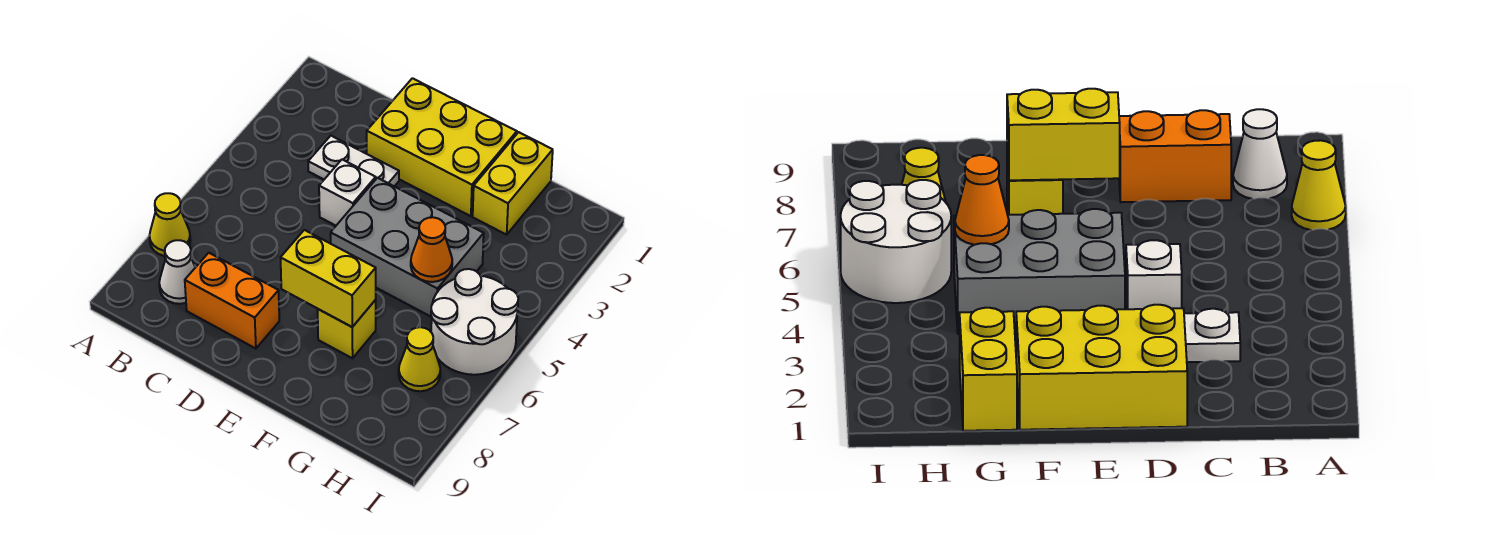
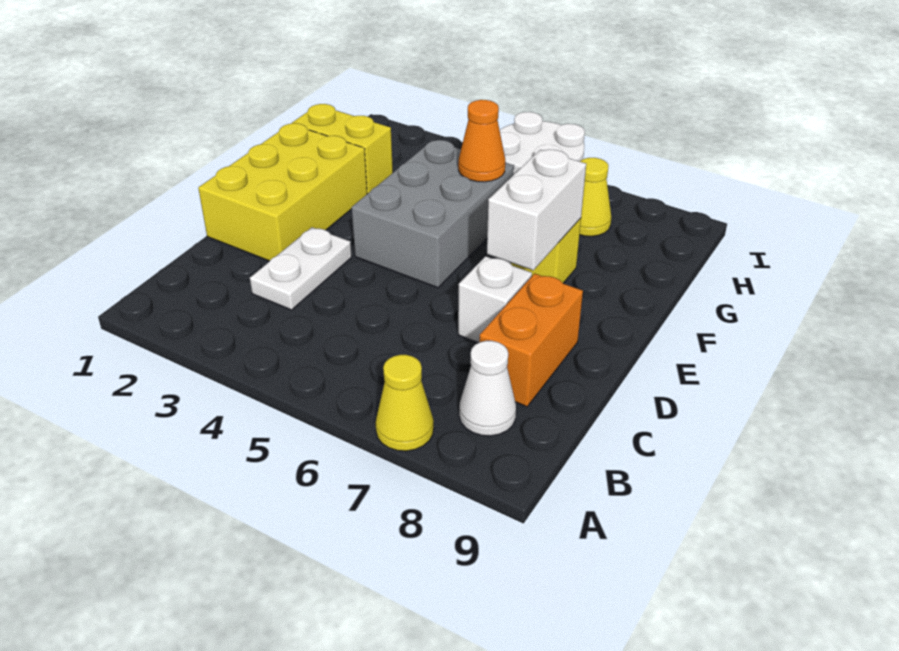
white brick D4 level 1 -> white brick D7 level 1
yellow brick E7:F7 level 2 -> white brick E7:F7 level 2

